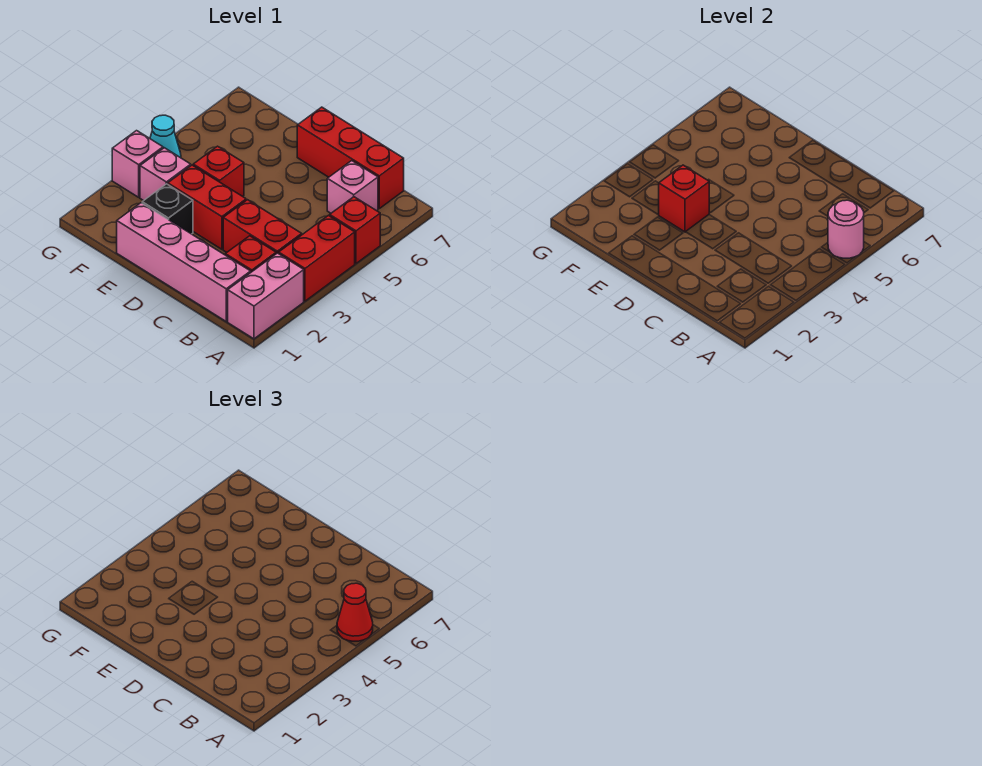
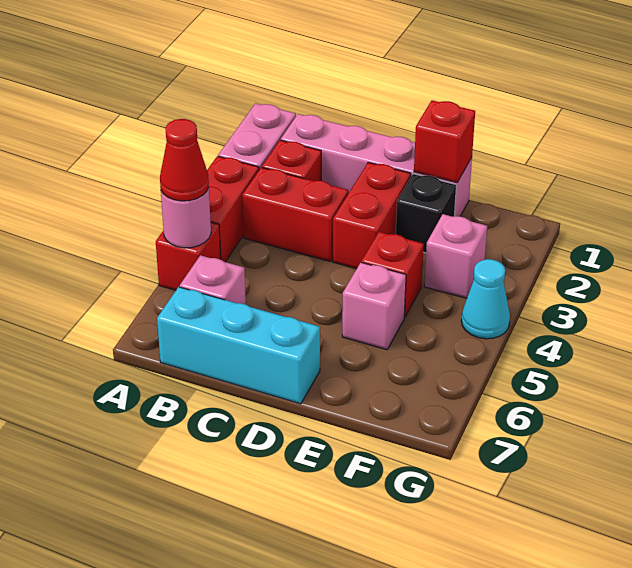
red brick B7:D7 level 1 -> cyan brick B7:D7 level 1
red brick D3:E3 level 1 -> red brick D2:D3 level 1
red brick E3 level 2 -> red brick E1 level 2
pink brick G3 level 1 -> pink brick E5 level 1

